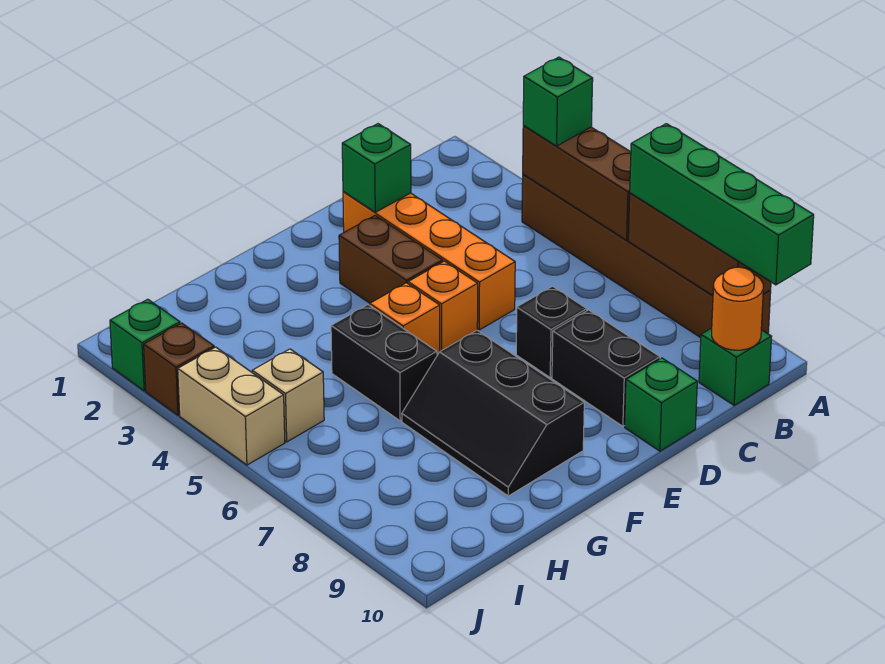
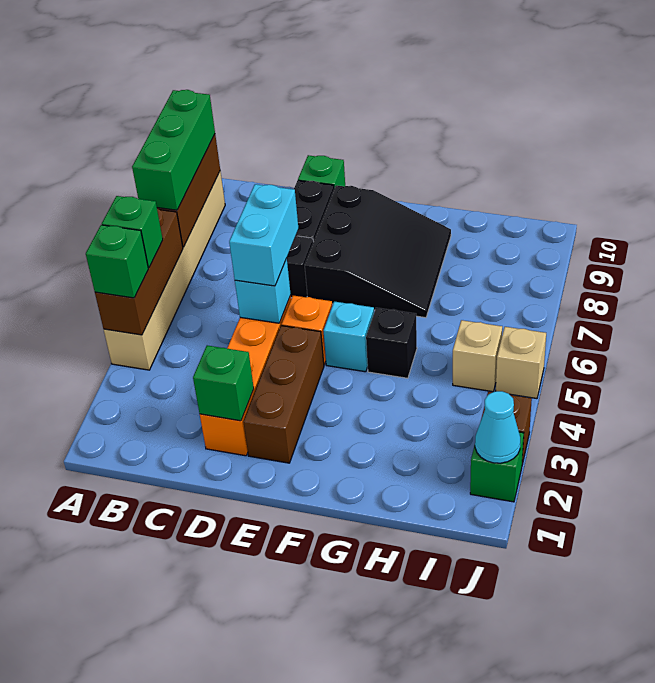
brown brick A4:A9 level 1 -> tan brick A4:A9 level 1
green brick A7:A10 level 3 -> green brick A7:A9 level 3
green brick B10 level 1 -> green brick A5 level 3
orange round brick B10 level 2 -> none
none -> cyan brick D5 level 2
none -> cyan brick D5:D6 level 3
brown brick E3:E4 level 1 -> brown brick E2:E4 level 1
orange brick F5 level 1 -> cyan brick F5 level 1
black slope F7:G9 level 1 top F -> black slope E7:G9 level 1 top E
black brick G5:G6 level 1 -> black brick G5 level 1
none -> cyan cone J2 level 2
tan brick J4:J5 level 1 -> tan brick J5 level 1

